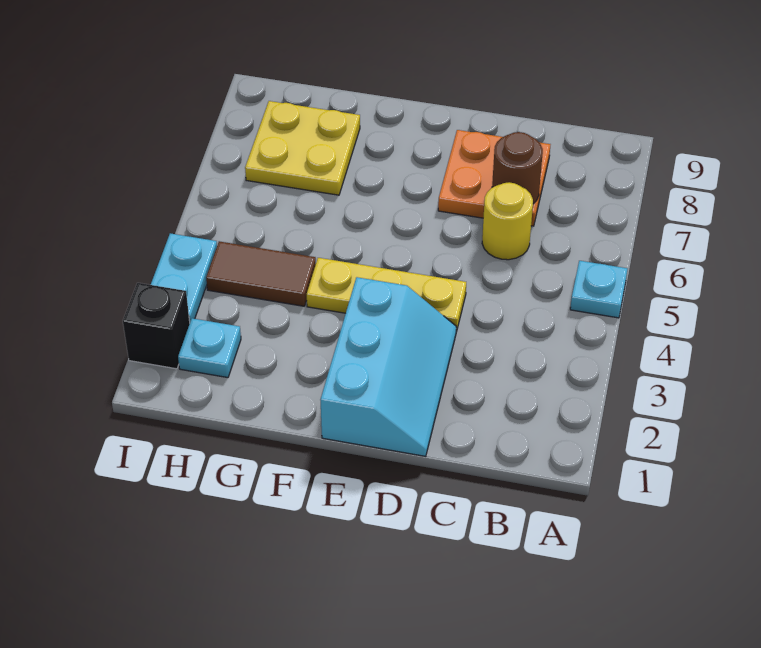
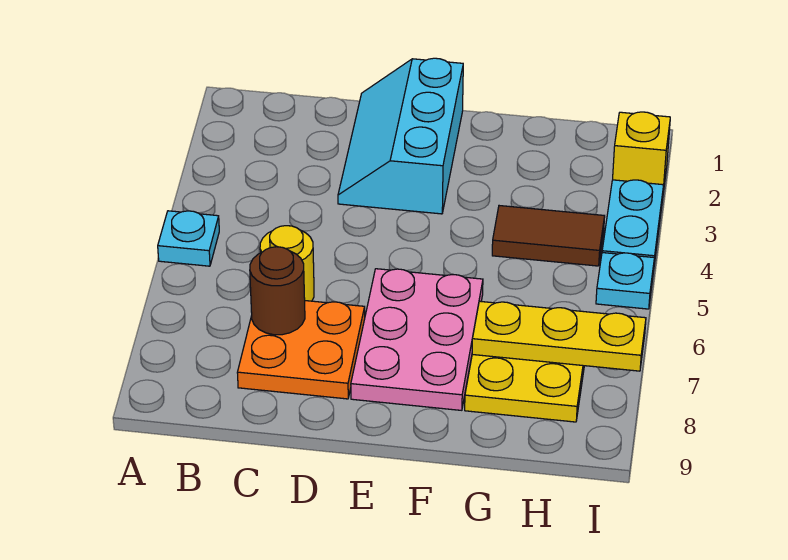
yellow plate D4:F4 level 1 -> yellow plate G7:I7 level 2
none -> pink plate E6:F8 level 1
cyan plate H2 level 1 -> cyan plate I5 level 1
black brick I2 level 1 -> yellow brick I2 level 1

